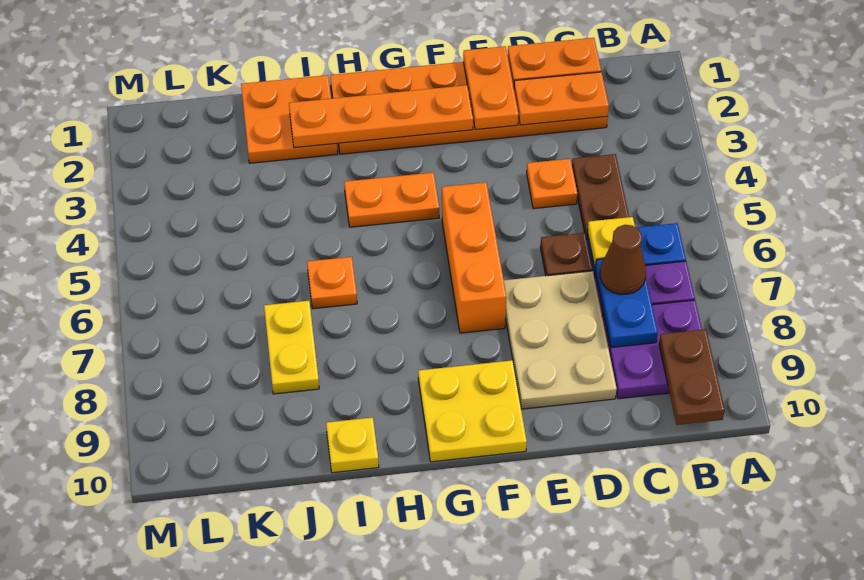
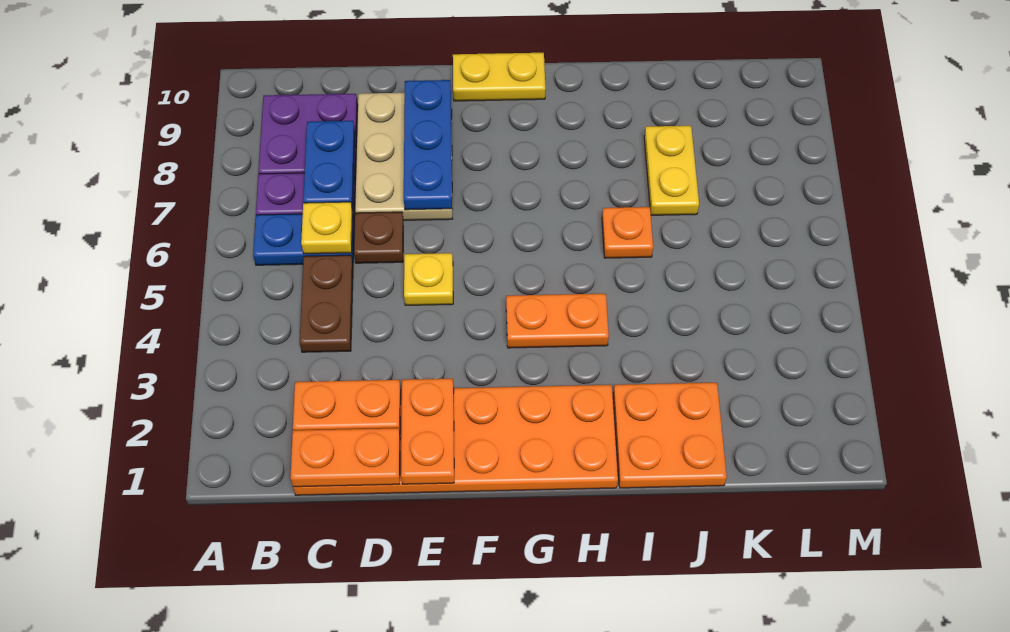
brown plate B9:B10 level 2 -> none
brown cone C7 level 3 -> none
orange plate D4 level 1 -> none
none -> blue plate E7:E9 level 2
orange plate F2:I2 level 2 -> none
orange brick F5:F7 level 1 -> none
yellow plate F9:G10 level 1 -> yellow plate F10:G10 level 1
yellow plate I10 level 1 -> yellow plate E5 level 1

